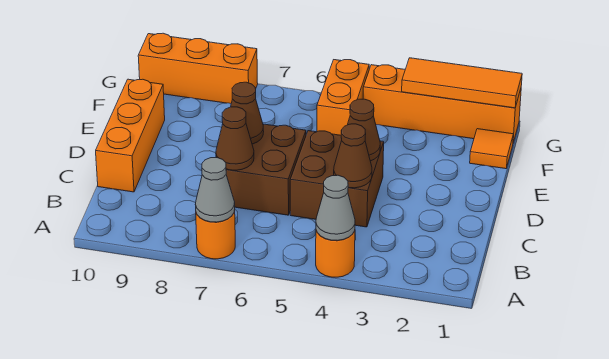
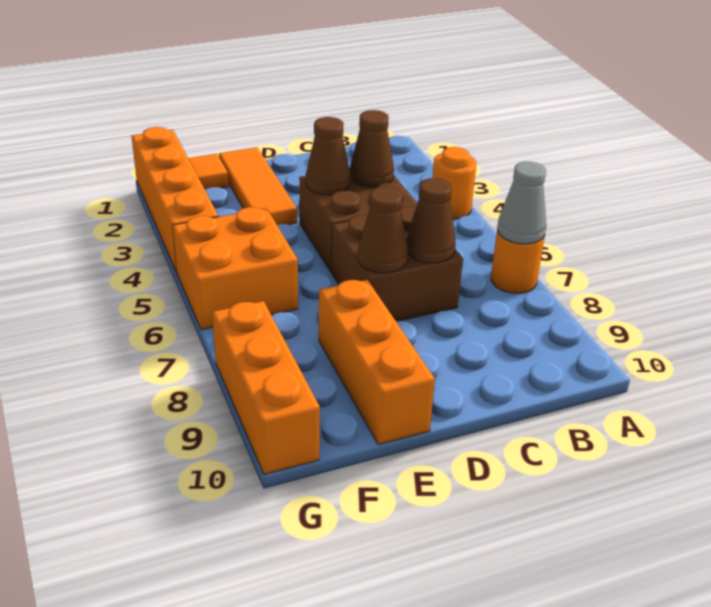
grey cone A4 level 2 -> none
orange brick C10:E10 level 1 -> orange brick E8:E10 level 1
orange brick F5:G5 level 1 -> orange brick F5:G6 level 1
orange tile G1:G3 level 2 -> orange tile E1:E3 level 1

